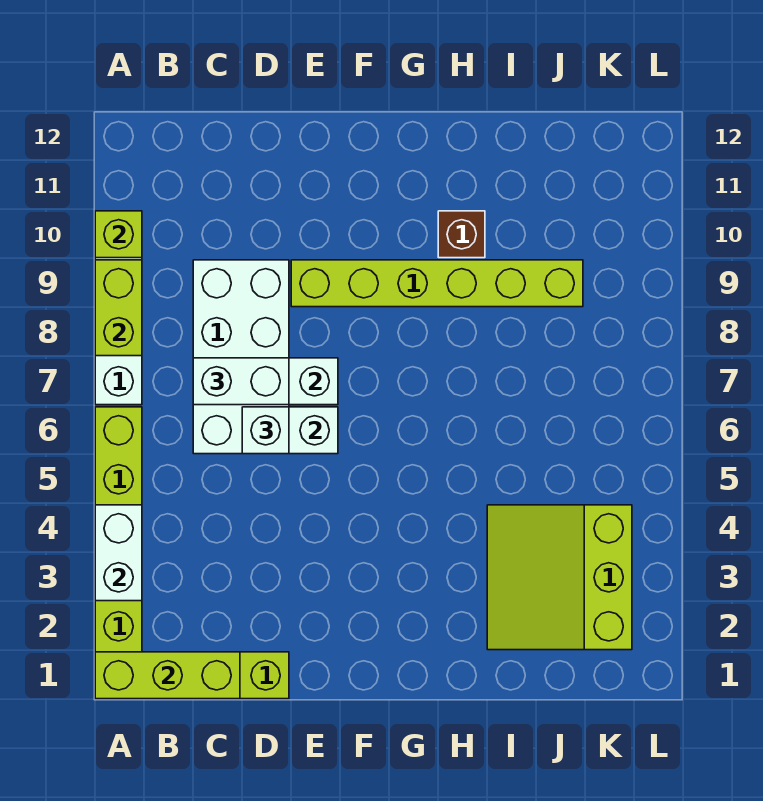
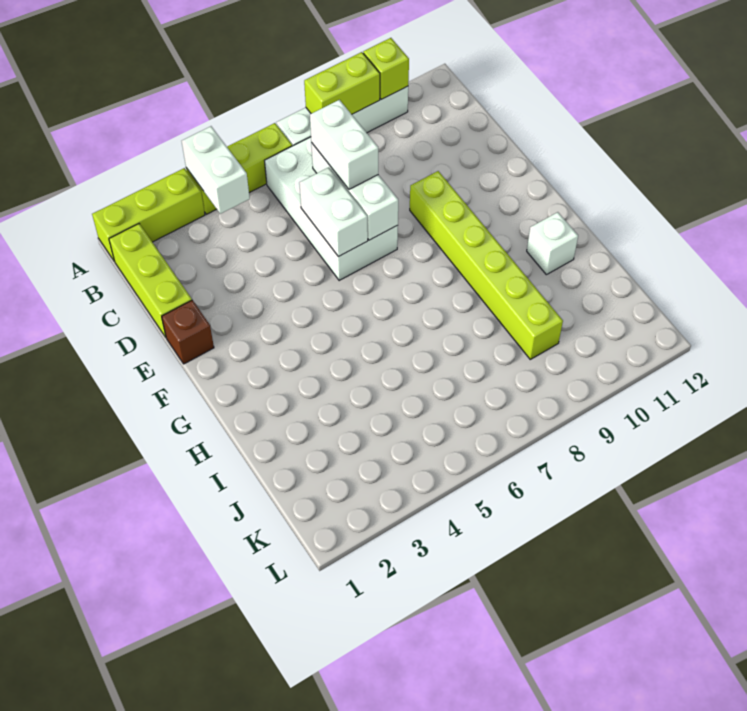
lime brick A1:C1 level 2 -> none
white brick A3:A4 level 2 -> white brick A4:B4 level 2
white brick C6:D9 level 1 -> white brick B6:E7 level 1
white brick D6 level 3 -> white brick H11 level 1
brown brick H10 level 1 -> brown brick E1 level 1
lime slope I2:K4 level 1 top K -> none

